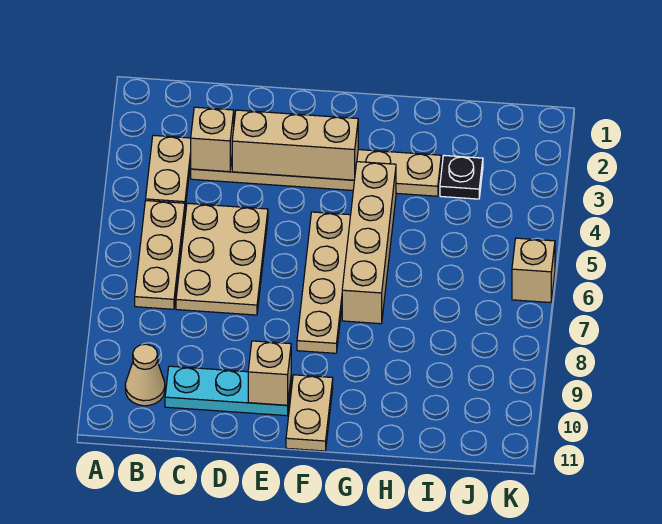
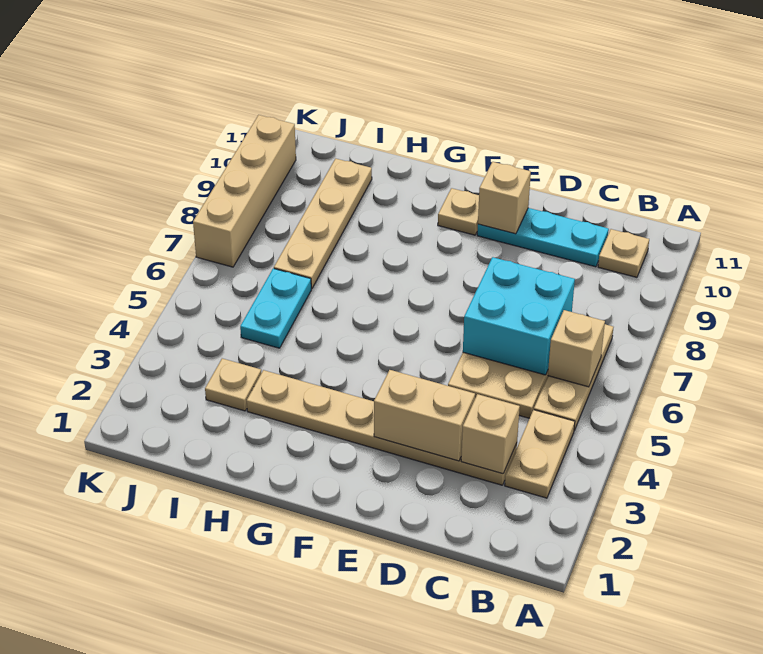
tan cone B10 level 1 -> tan plate B10 level 1
none -> cyan brick C6:D7 level 2
tan brick D3:F3 level 2 -> tan brick D3:E3 level 2
tan plate F5:F8 level 1 -> tan plate I7:I10 level 1
tan plate F10:F11 level 1 -> tan plate F10 level 1
tan brick G4:G7 level 1 -> tan brick K7:K10 level 1
black plate I3 level 1 -> tan plate I3 level 1
none -> cyan plate I5:I6 level 1
tan brick K6 level 1 -> tan brick B6 level 2

